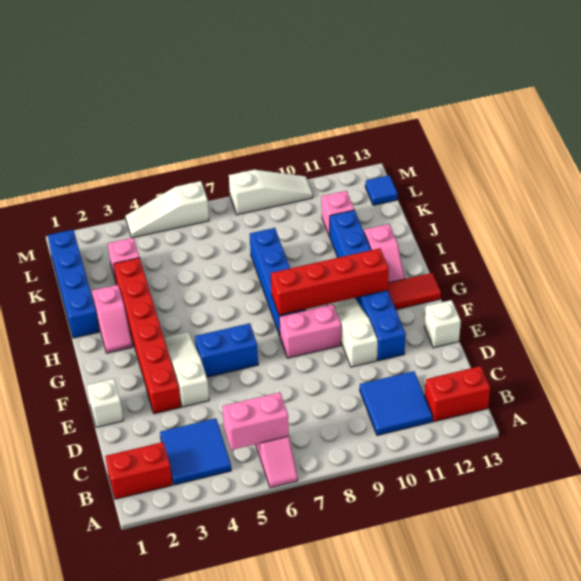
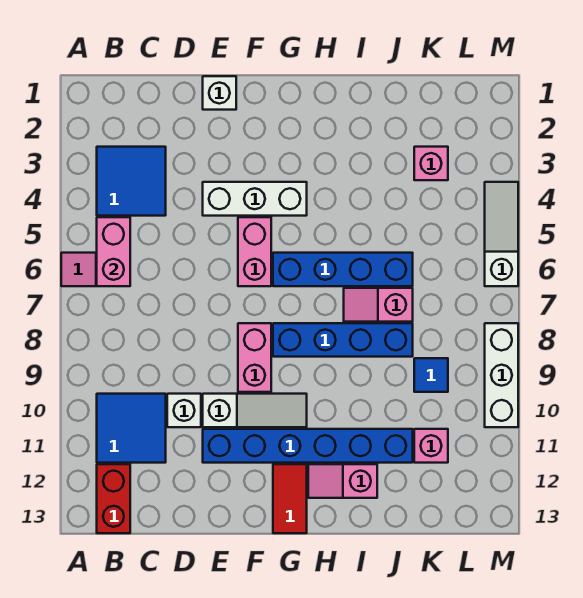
red brick B1:B2 level 1 -> none
red brick E3:J3 level 1 -> none
white slope E4:G4 level 1 top E -> white brick E4:G4 level 1
white brick E13 level 1 -> white brick D10 level 1
blue brick F5:F6 level 1 -> pink brick F5:F6 level 1
red brick G8:G11 level 2 -> none
pink slope H2:I2 level 1 top I -> pink slope I7:J7 level 1 top J
blue brick I1:L1 level 1 -> blue brick G6:J6 level 1
blue tile L13 level 1 -> blue tile K9 level 1
white slope M8:M10 level 1 top 8 -> white brick M8:M10 level 1

